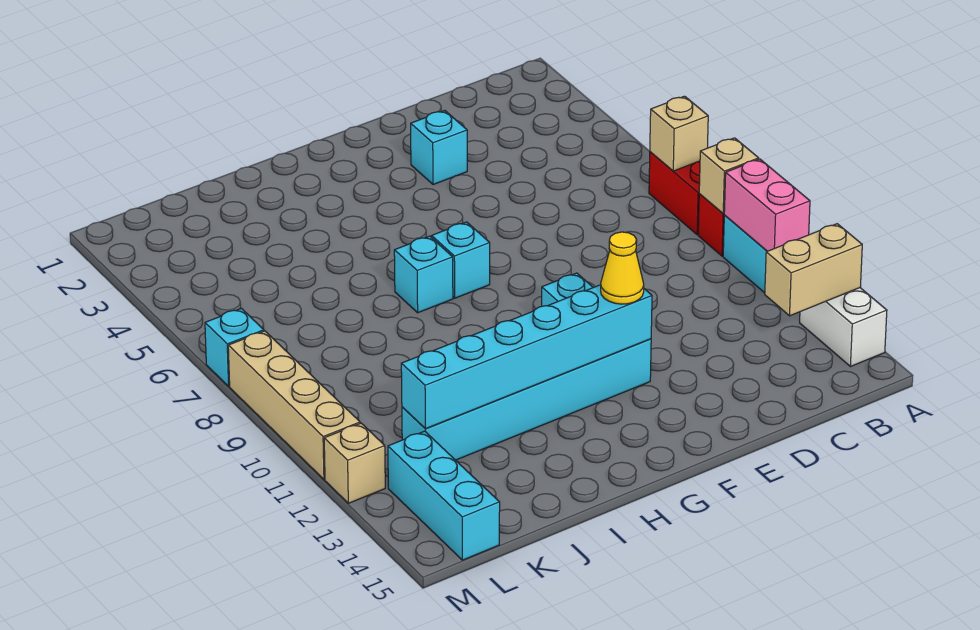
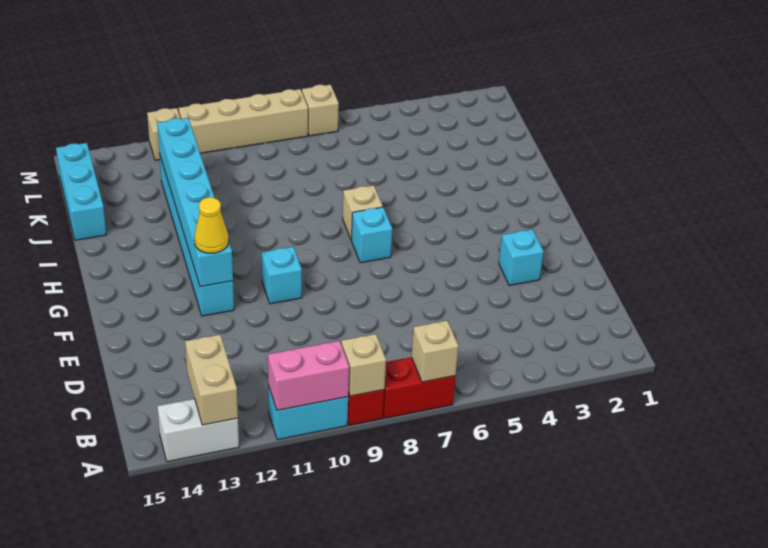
cyan brick H7 level 1 -> tan brick H7 level 1
cyan brick L13:L15 level 1 -> cyan brick J15:L15 level 1
cyan brick M7 level 1 -> tan brick M7 level 1

